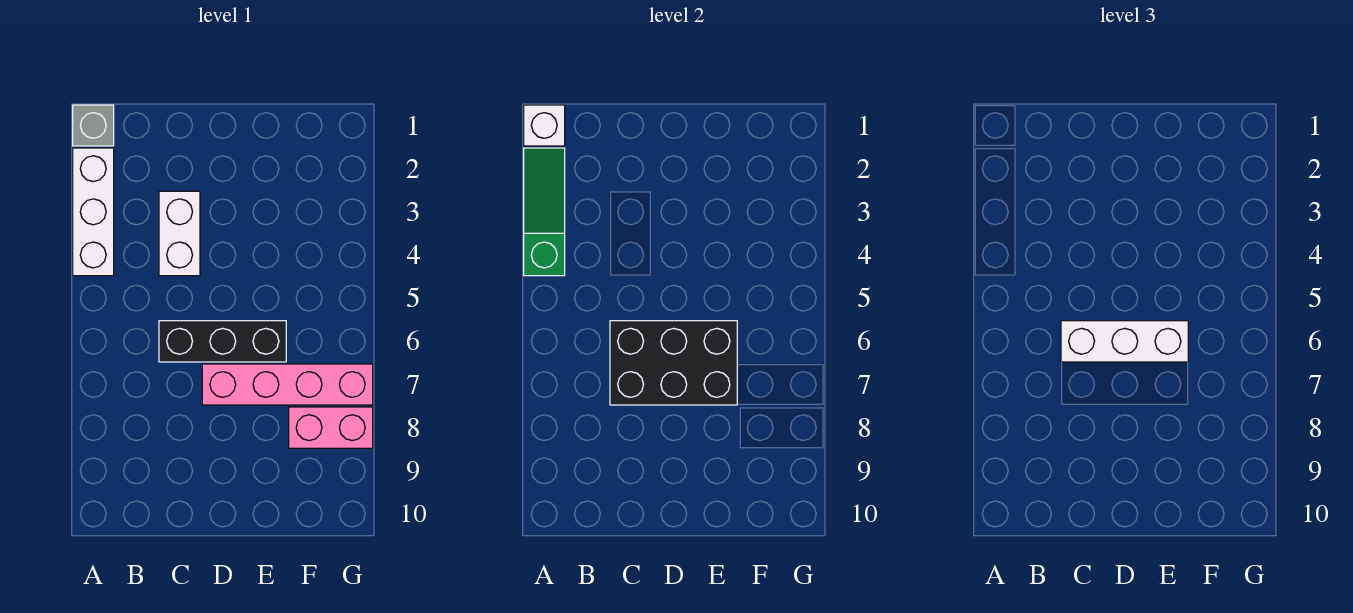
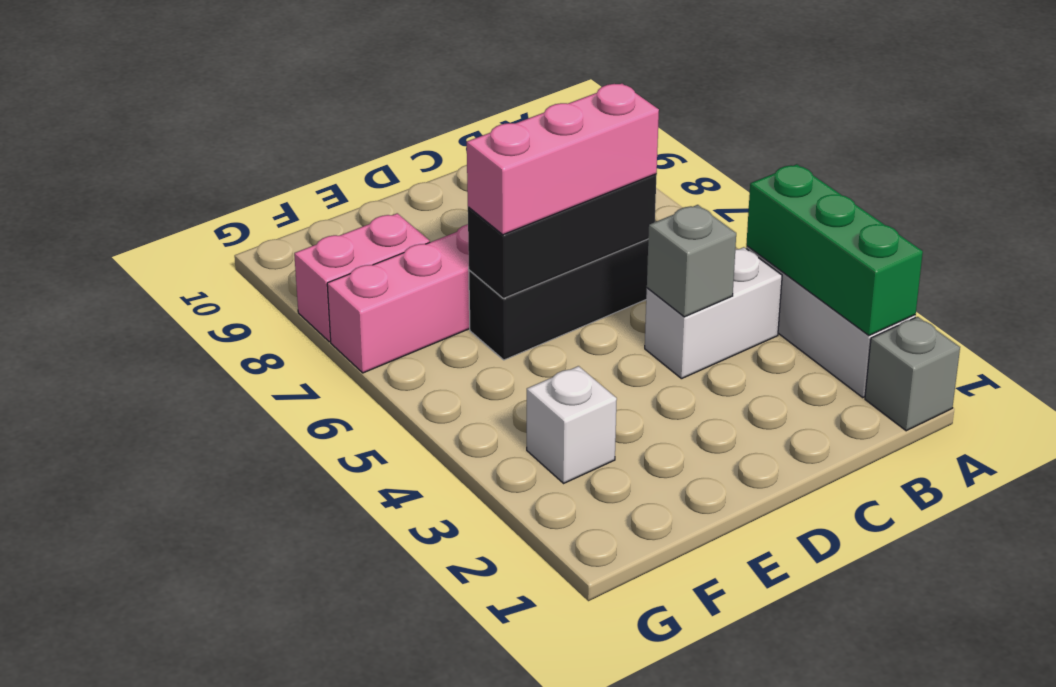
white brick A1 level 2 -> white brick F3 level 1
green slope A2:A4 level 2 top 4 -> green brick A2:A4 level 2
white brick C3:C4 level 1 -> white brick B4:C4 level 1
none -> grey brick C4 level 2
black brick C6:E7 level 2 -> black brick C6:E6 level 2
white brick C6:E6 level 3 -> pink brick C6:E6 level 3

